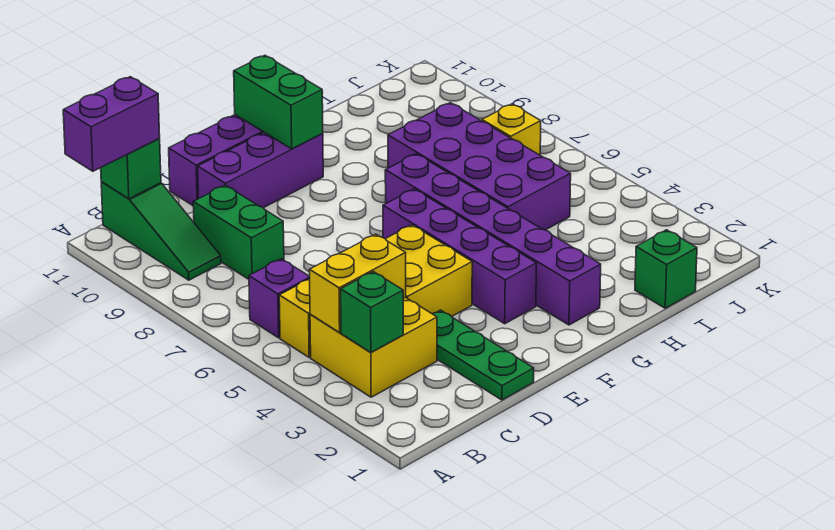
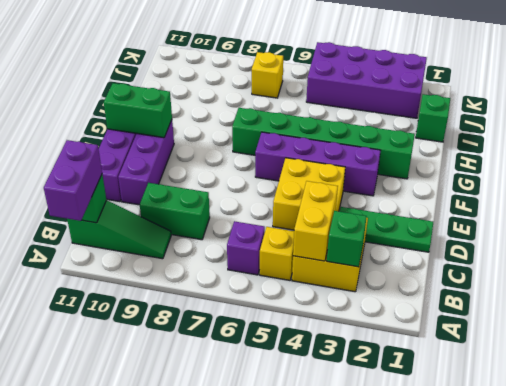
purple brick G2:G7 level 1 -> green brick G2:G7 level 1
purple brick H5:I8 level 1 -> purple brick J2:K5 level 1

